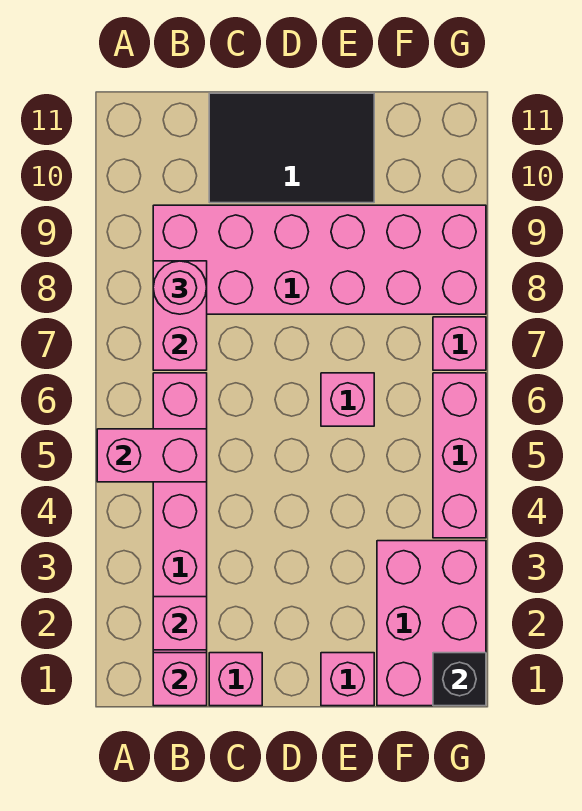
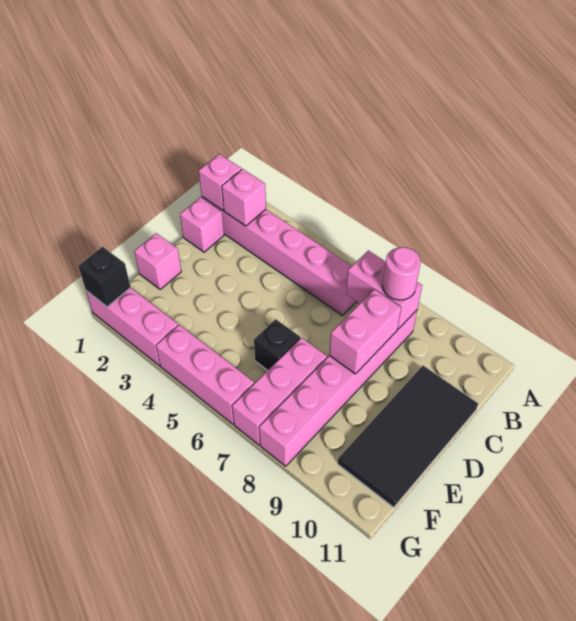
pink brick A5:B5 level 2 -> pink brick C8:D8 level 2
pink brick B8:G9 level 1 -> pink brick B8:G8 level 1
black tile C10:E11 level 1 -> black tile C10:F11 level 1
pink brick E6 level 1 -> black brick E6 level 1
pink brick F1:G3 level 1 -> pink brick G1:G3 level 1
pink brick G7 level 1 -> pink brick E7:G7 level 1

